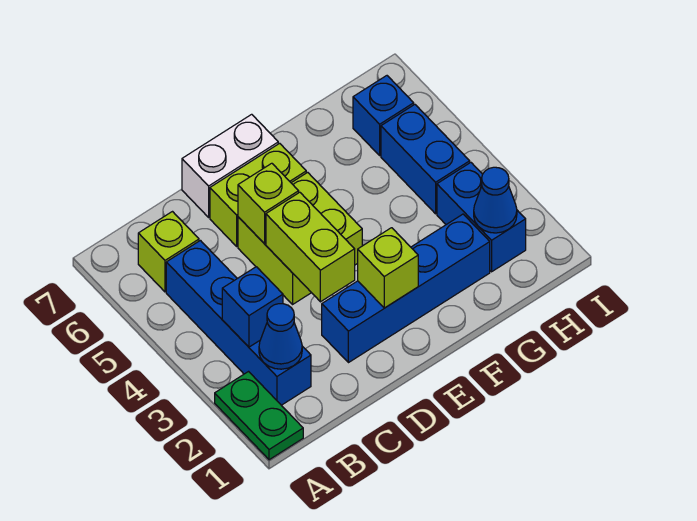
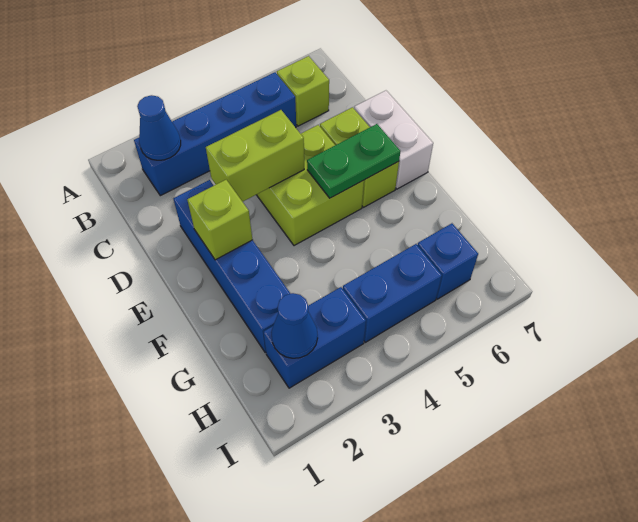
green plate A1:A2 level 1 -> green plate E5:E6 level 2
blue brick B3 level 2 -> none
lime brick D5 level 2 -> none

